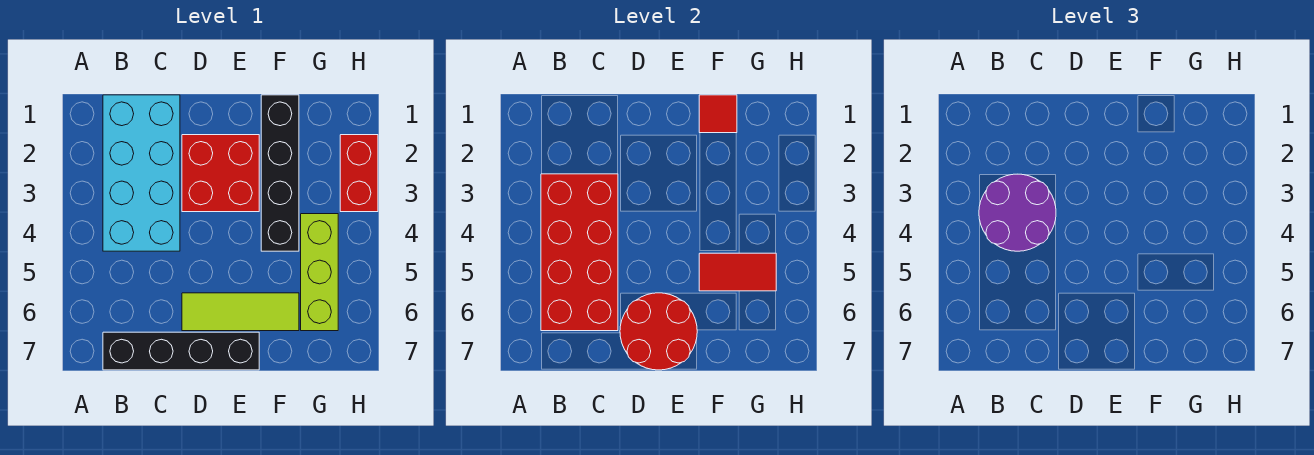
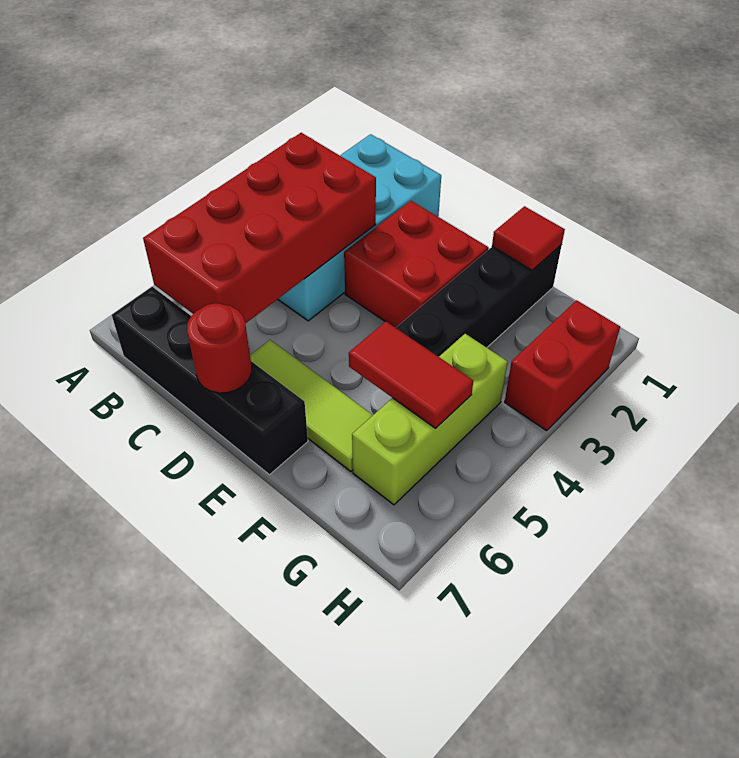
purple round brick B3:C4 level 3 -> none
red round brick D6:E7 level 2 -> red round brick D7 level 2

